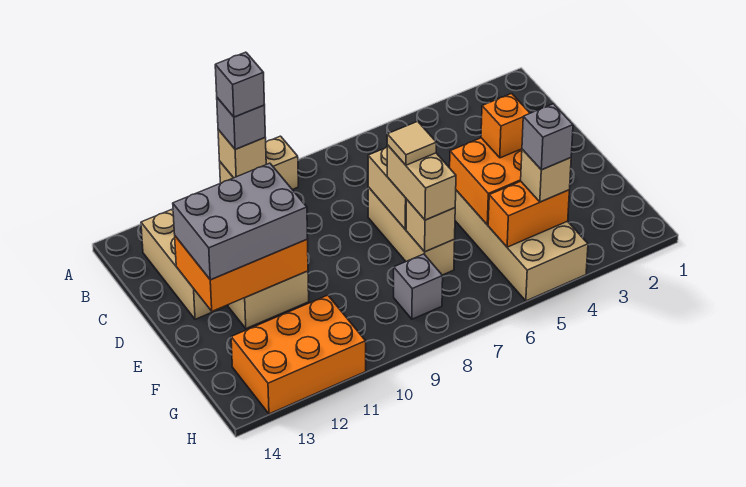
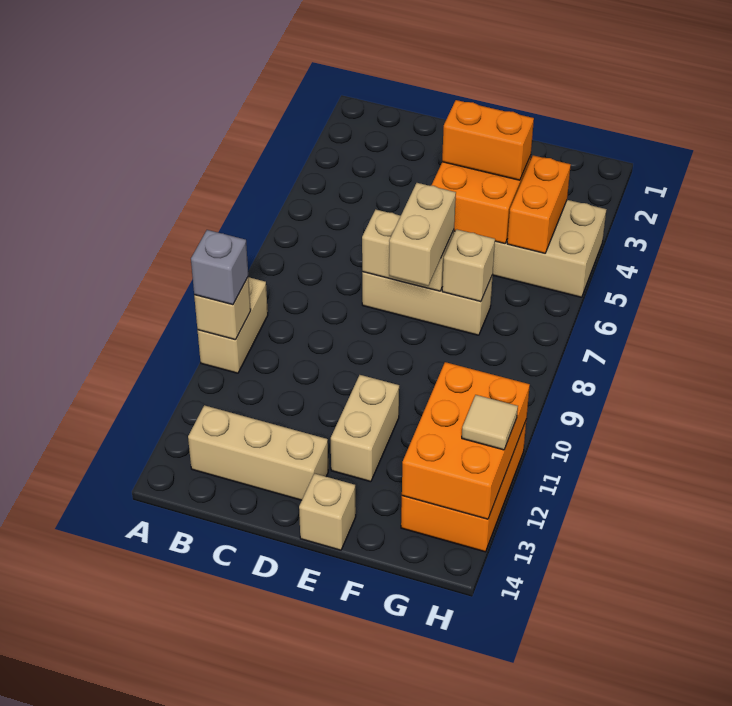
grey brick A10 level 4 -> none
orange brick D11:E13 level 2 -> orange brick G11:H13 level 2
grey brick D11:E13 level 3 -> none
orange brick E4 level 3 -> orange brick E4:F4 level 3
tan brick E7:F7 level 3 -> tan brick E7:E8 level 3
tan tile E7 level 4 -> tan tile H12 level 3
tan brick G4 level 3 -> tan brick E14 level 1
grey brick G4 level 4 -> none
grey brick G8 level 1 -> none

